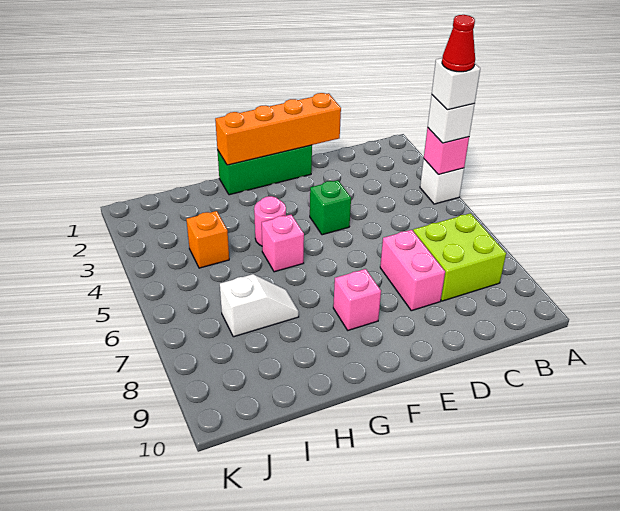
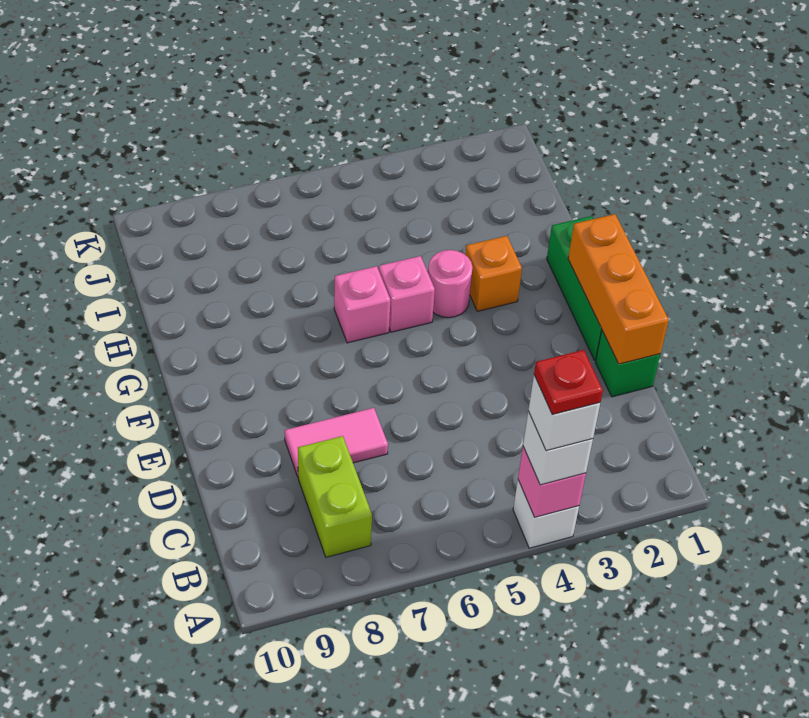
red cone A4 level 5 -> red plate A4 level 5
lime brick B7:C8 level 1 -> lime brick B8:C8 level 1
orange brick D1:G1 level 2 -> orange brick D1:F1 level 2
pink brick D7:D8 level 1 -> pink tile D7:D8 level 1
green brick E4 level 1 -> green brick D1 level 1
pink brick F8 level 1 -> pink brick G6 level 1
white slope H7:I7 level 1 top I -> none
orange brick I4 level 1 -> orange brick G3 level 1

